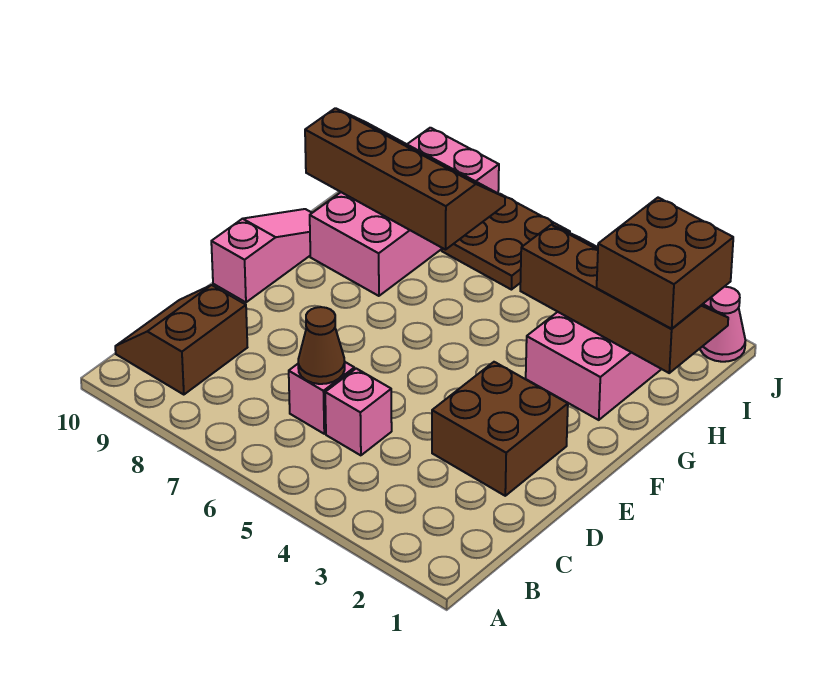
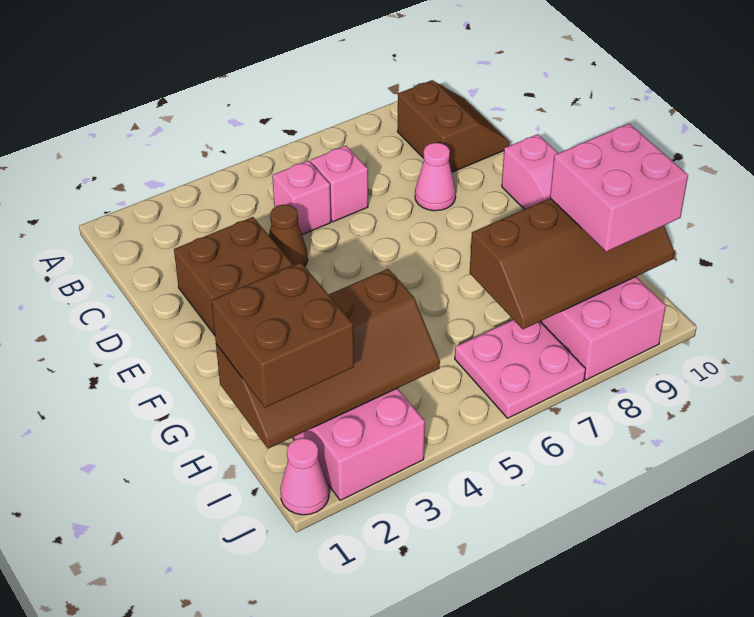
brown cone C6 level 2 -> brown cone D4 level 1
none -> pink cone D8 level 1
none -> pink brick H9:I10 level 3
brown plate I6:J7 level 1 -> pink plate I6:J7 level 1

